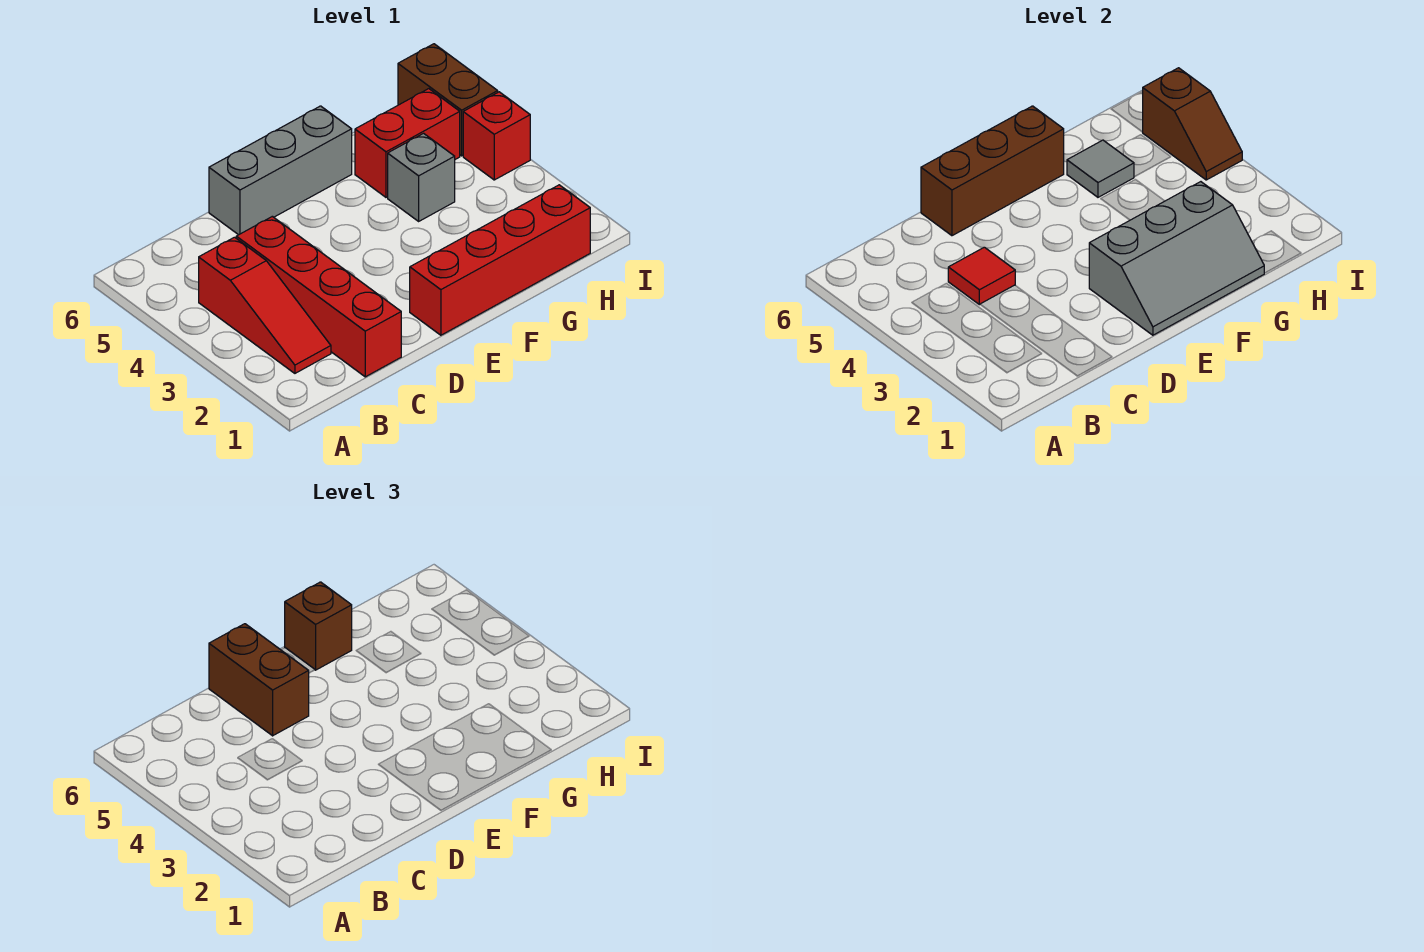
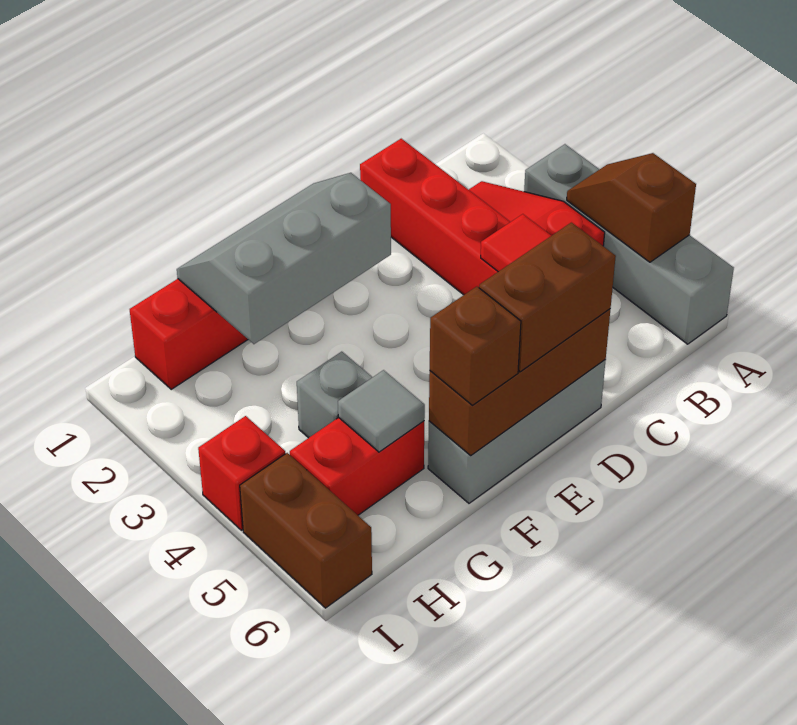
none -> grey brick A3:A6 level 1
brown brick D5:D6 level 3 -> brown brick D6:E6 level 3
brown slope I4:I5 level 2 top 5 -> brown slope A4:A5 level 2 top 5

